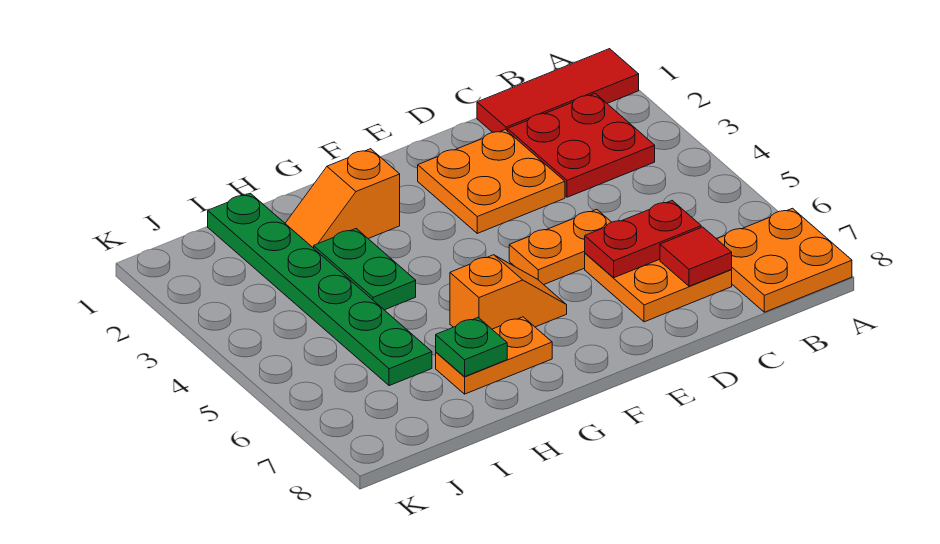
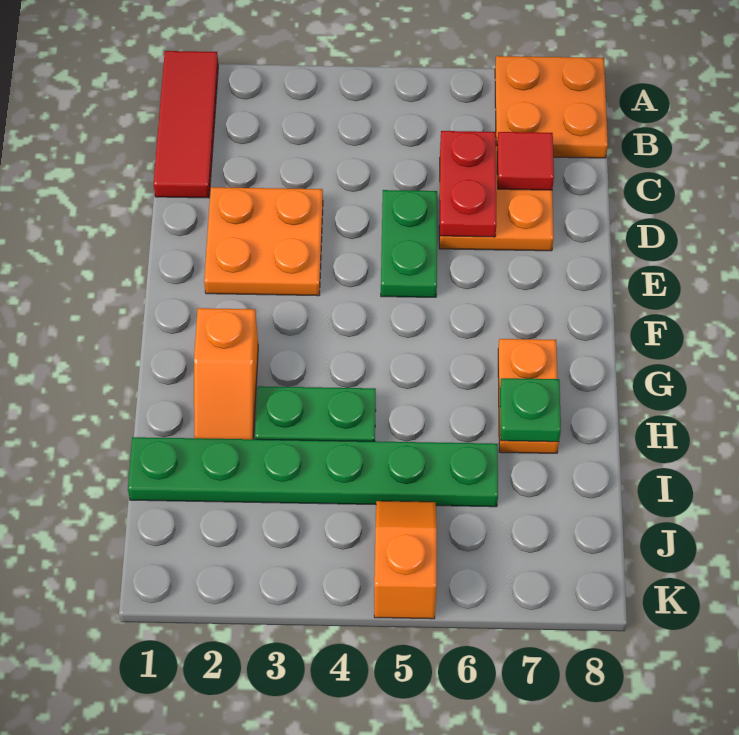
red plate B2:C3 level 1 -> none
orange plate D5:E5 level 1 -> green plate D5:E5 level 1
orange slope F6:G6 level 1 top G -> orange slope J5:K5 level 1 top K

